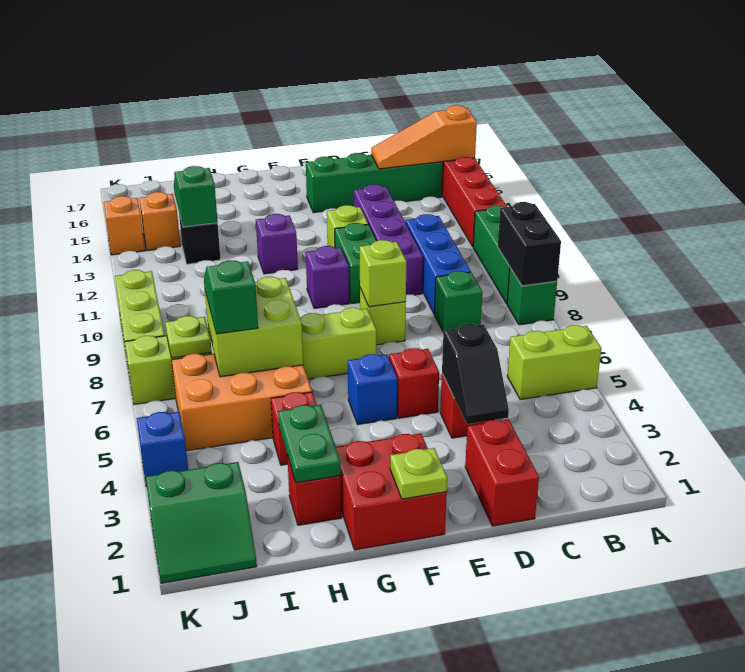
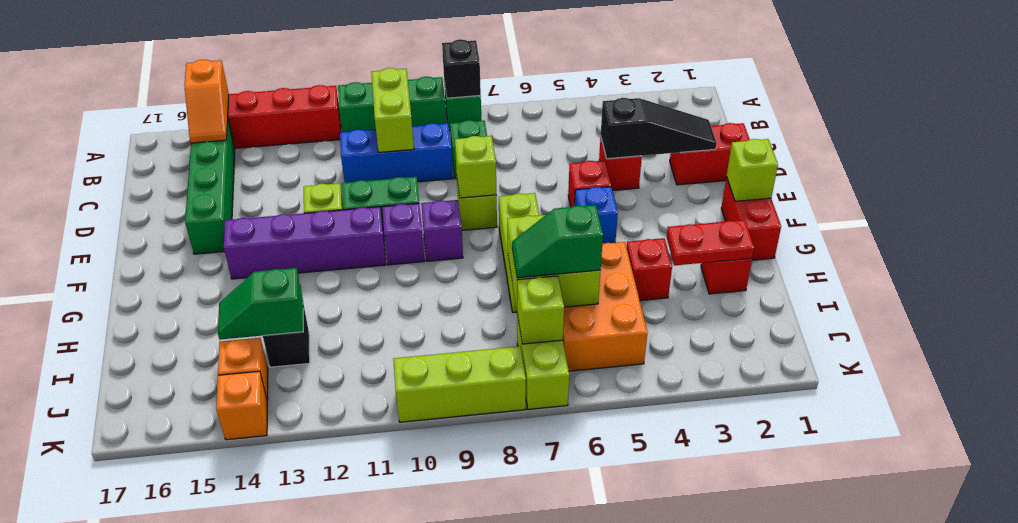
lime brick A5:B5 level 1 -> lime brick B10:C10 level 2
black brick A8:A9 level 2 -> black brick A8 level 2
orange slope A15:C15 level 2 top A -> orange slope A15:B15 level 2 top A
black slope D3:D4 level 2 top 4 -> black slope D2:D4 level 2 top 4
purple brick D10:D13 level 1 -> purple brick F11:F14 level 1
red brick F1:G2 level 1 -> red brick F1:G1 level 1
lime plate F1 level 2 -> lime brick F1 level 2
purple brick G12 level 1 -> purple brick F9 level 1
green plate H2:H3 level 2 -> red plate H2:H3 level 2
green slope J1:K2 level 1 top 2 -> none
lime plate J7 level 2 -> lime brick J7 level 2
blue brick K4 level 1 -> none

